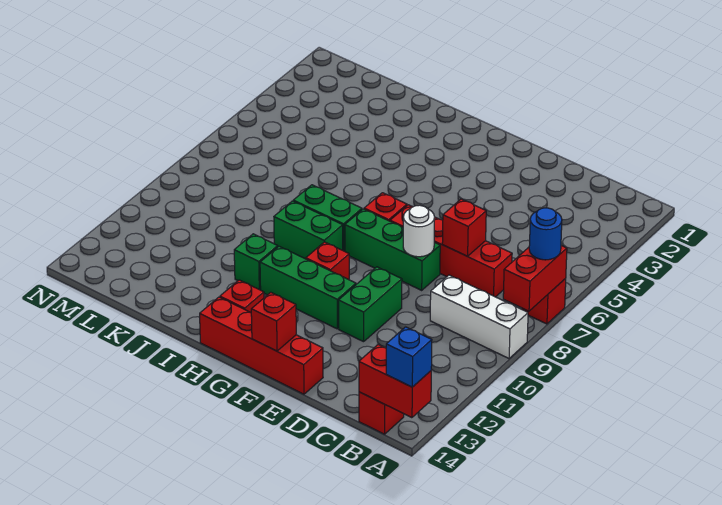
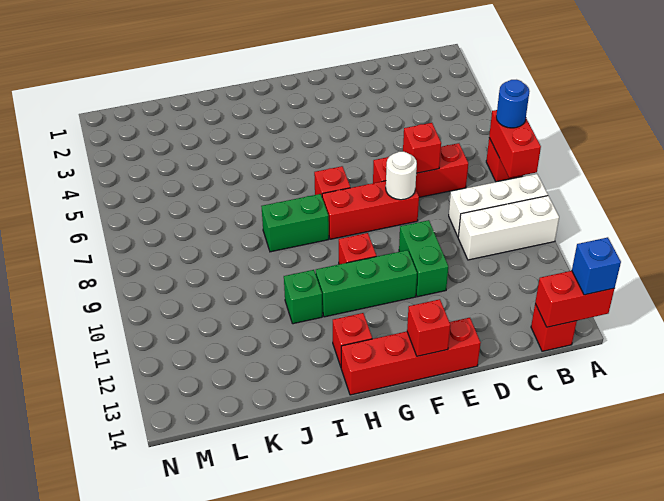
none -> white brick A10:C10 level 1
red brick C7:F7 level 1 -> red brick C7:E7 level 1
green brick E8:G8 level 1 -> red brick E8:G8 level 1
green brick H9:I9 level 1 -> none

